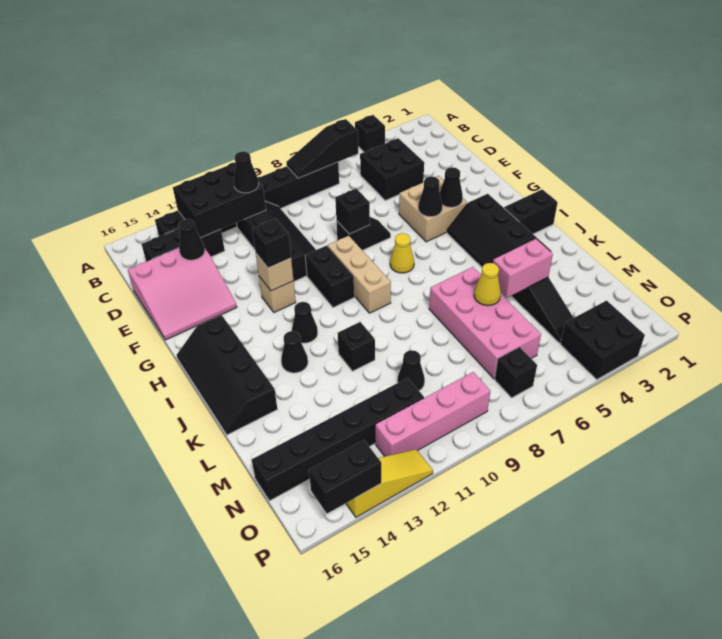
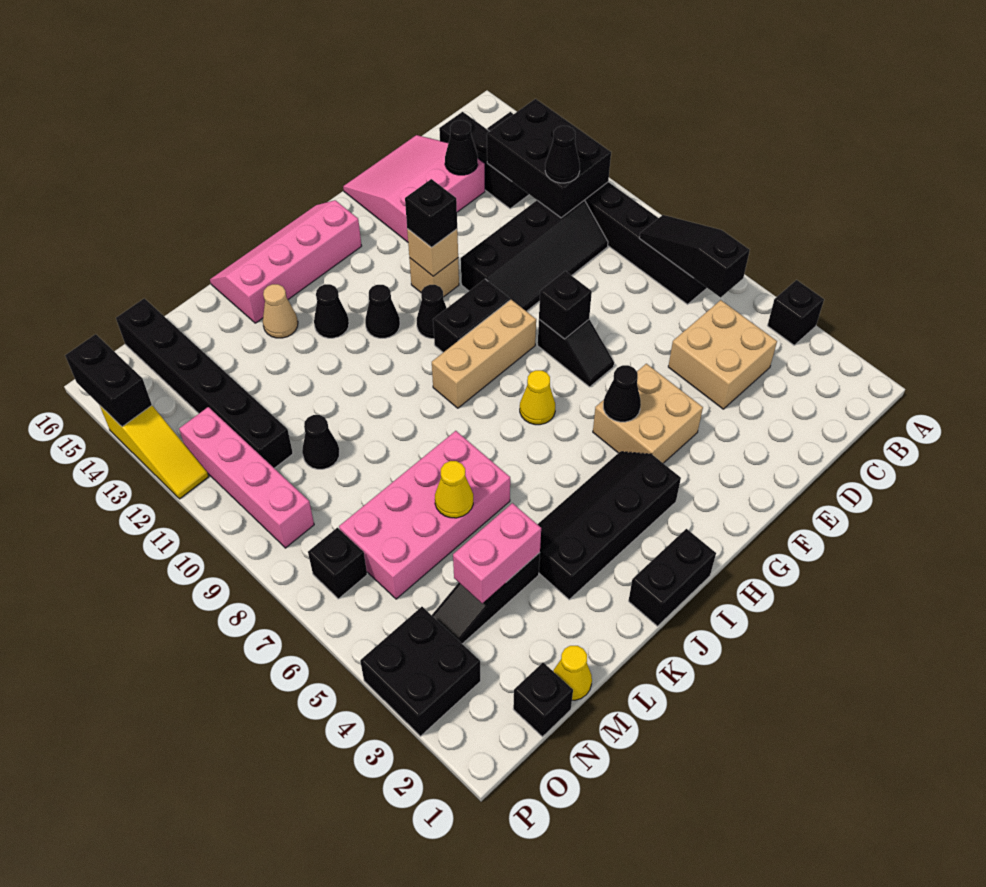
black brick C4:D5 level 1 -> tan brick C4:D5 level 1
pink slope D14:F16 level 1 top D -> pink slope D14:F16 level 1 top 14
black cone G4 level 2 -> black cone H11 level 1
black slope H15:K16 level 1 top 15 -> pink slope H15:K16 level 1 top 15
black brick I1:I2 level 1 -> black brick I1:J1 level 1
black brick K11 level 1 -> black brick N1 level 1
none -> tan cone K14 level 1
pink brick L4:L5 level 2 -> pink brick L4:M4 level 2
none -> yellow cone M1 level 1

